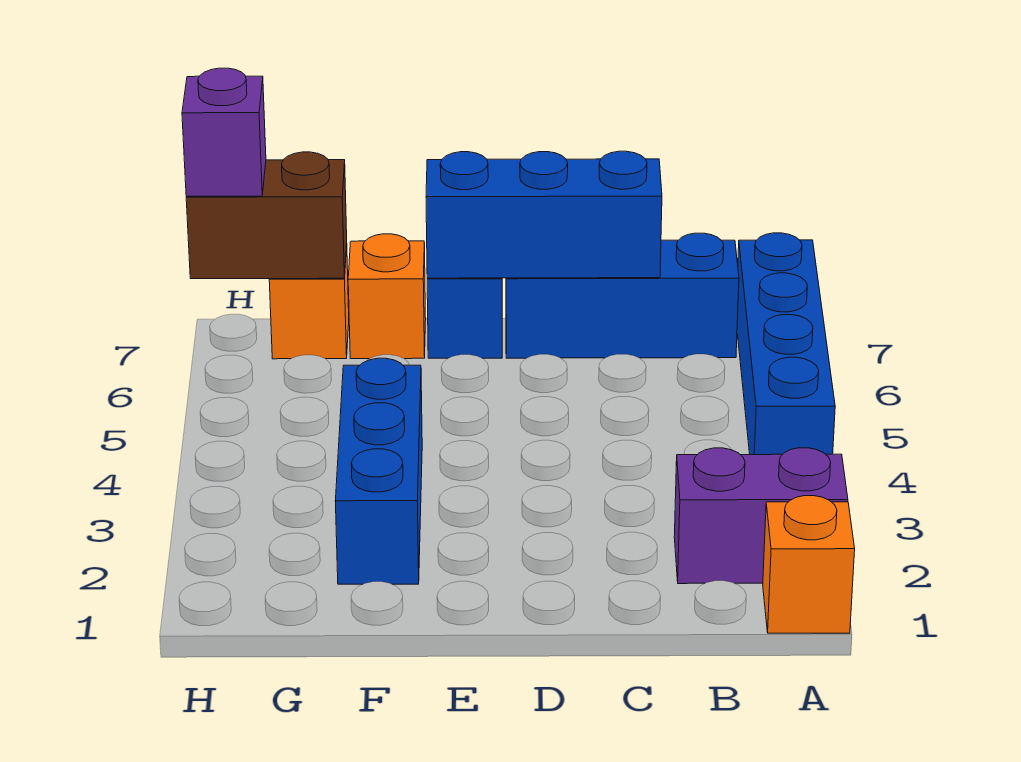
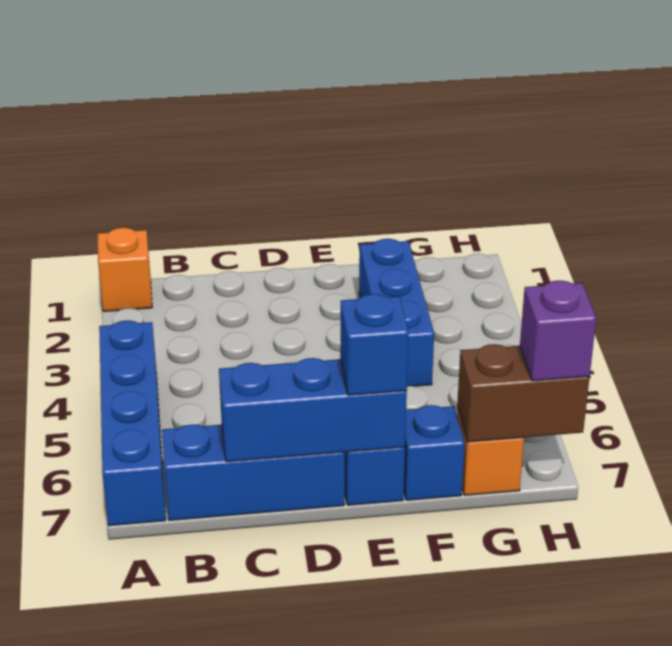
purple brick A2:B2 level 1 -> none
none -> blue brick E7 level 3
orange brick F7 level 1 -> blue brick F7 level 1

